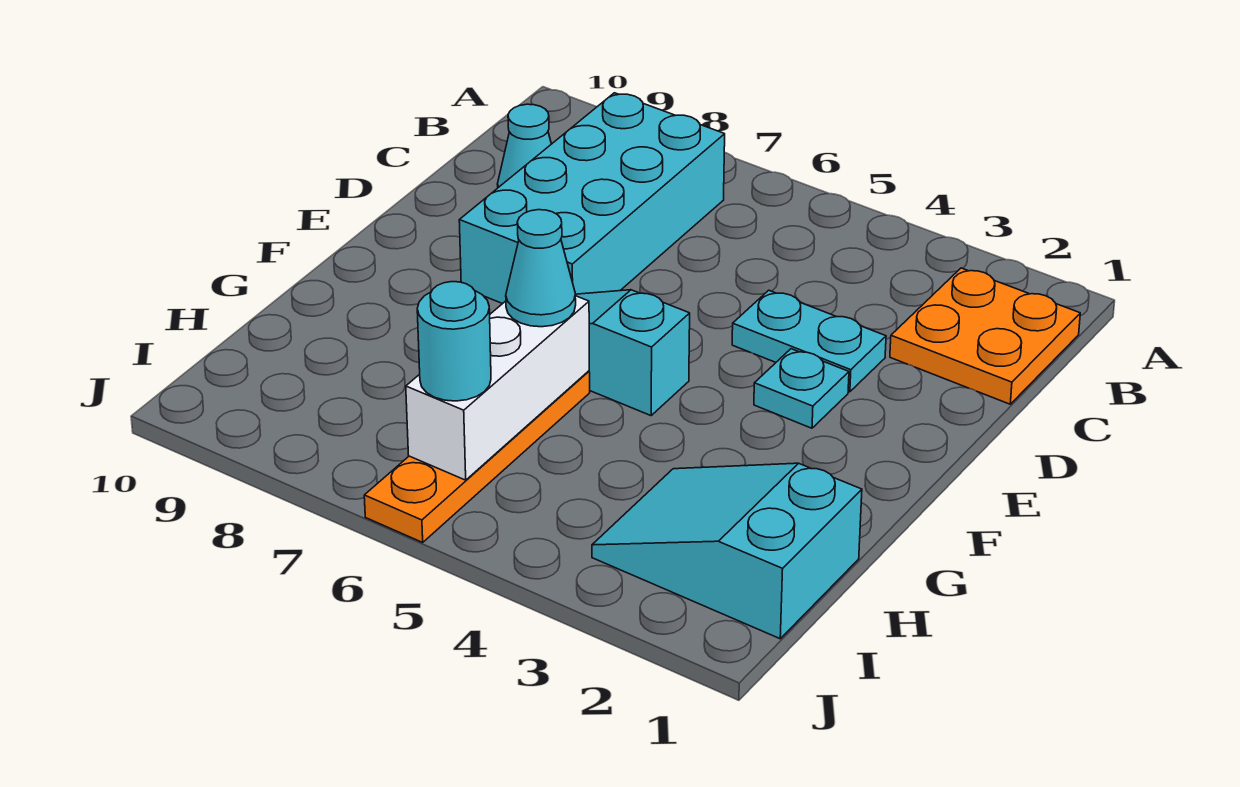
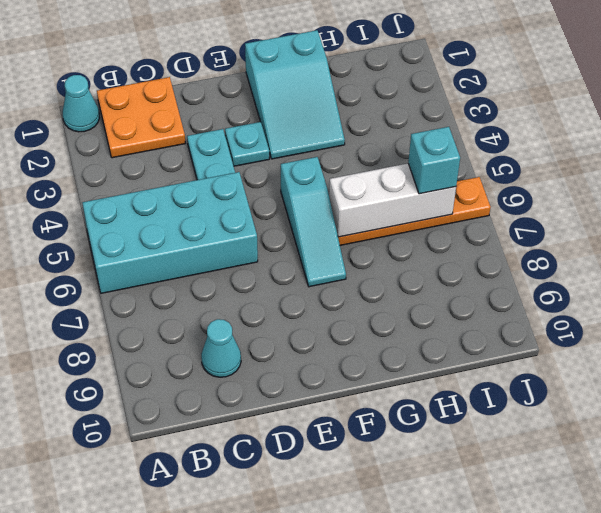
cyan brick B7:E8 level 1 -> cyan brick A5:D6 level 1
cyan cone G6 level 3 -> cyan cone A1 level 1
cyan slope H1:I3 level 1 top 1 -> cyan slope F1:G3 level 1 top 1
cyan round brick I6 level 3 -> cyan brick I6 level 3

